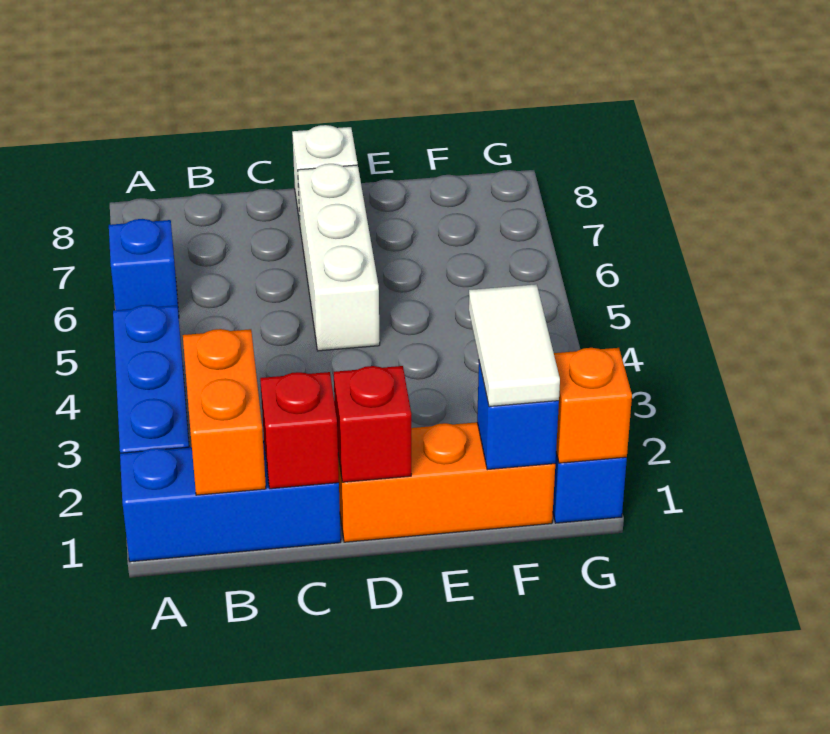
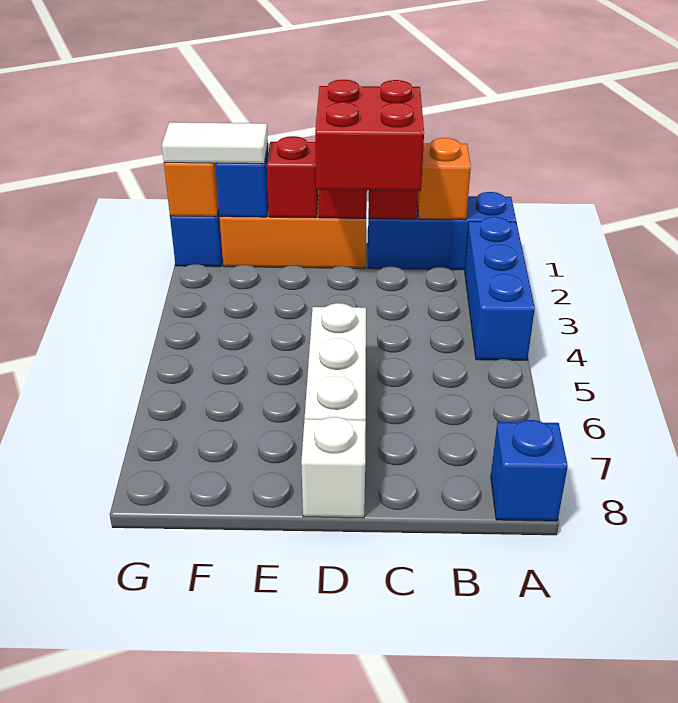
blue brick A6 level 1 -> blue brick A8 level 1
orange brick B1:B2 level 2 -> orange brick B1 level 2
none -> red brick C1:D2 level 3
none -> red brick E1 level 2
white tile F1:F2 level 3 -> white tile F1:G1 level 3

